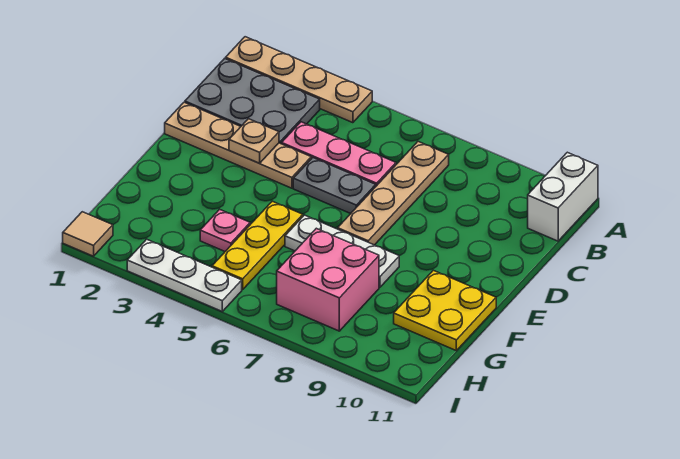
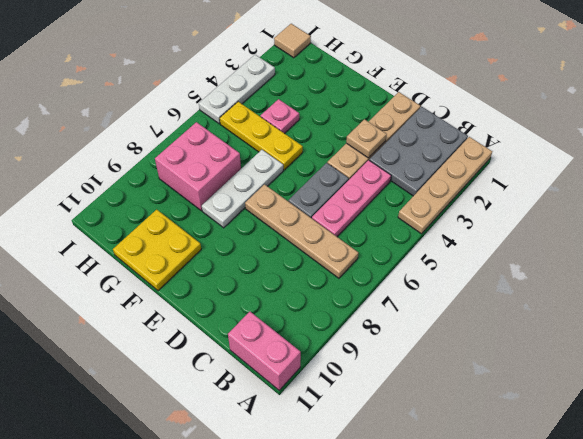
white brick A11:B11 level 1 -> pink brick A11:B11 level 1

